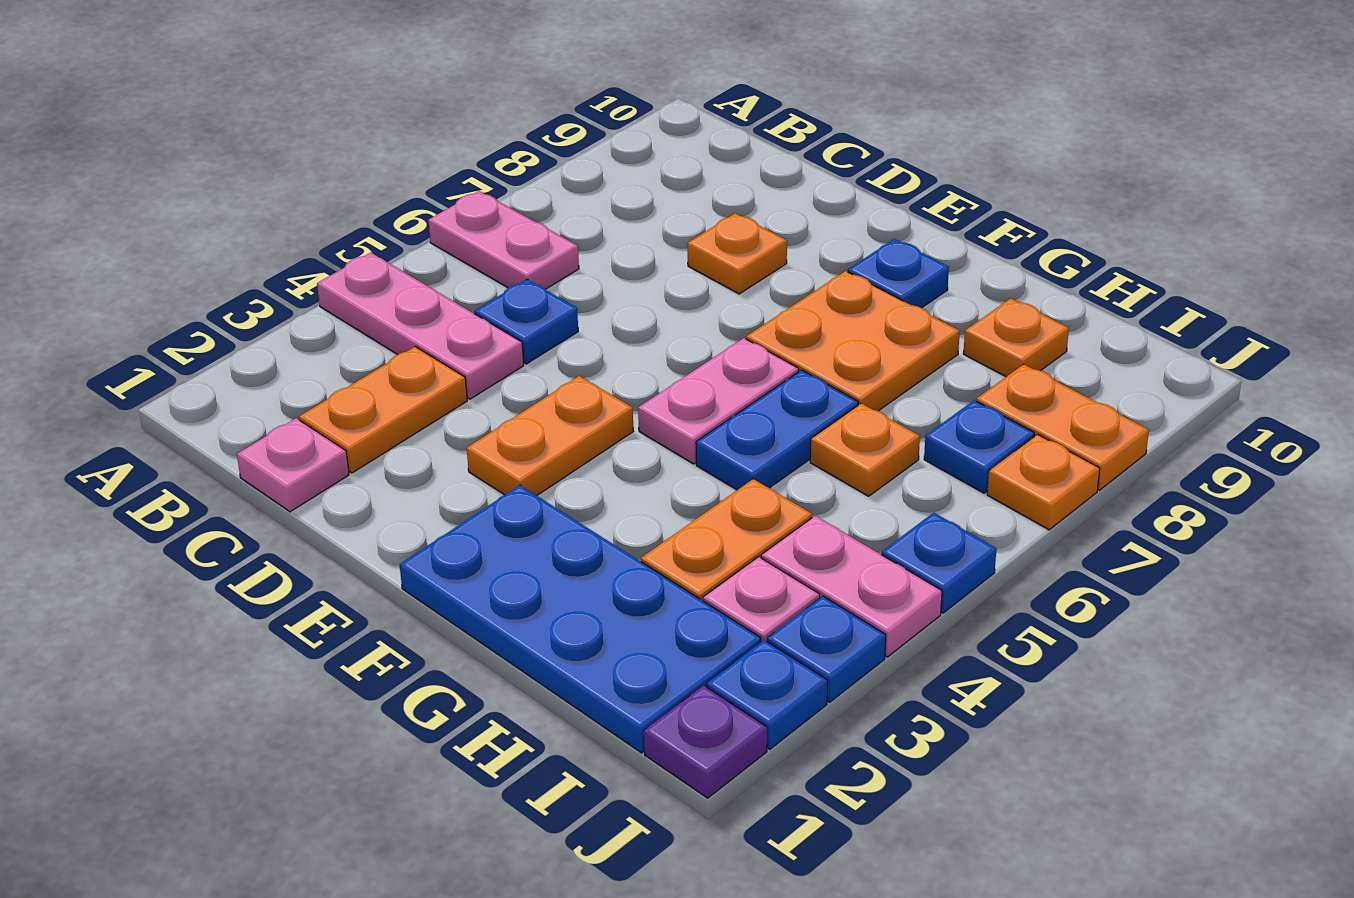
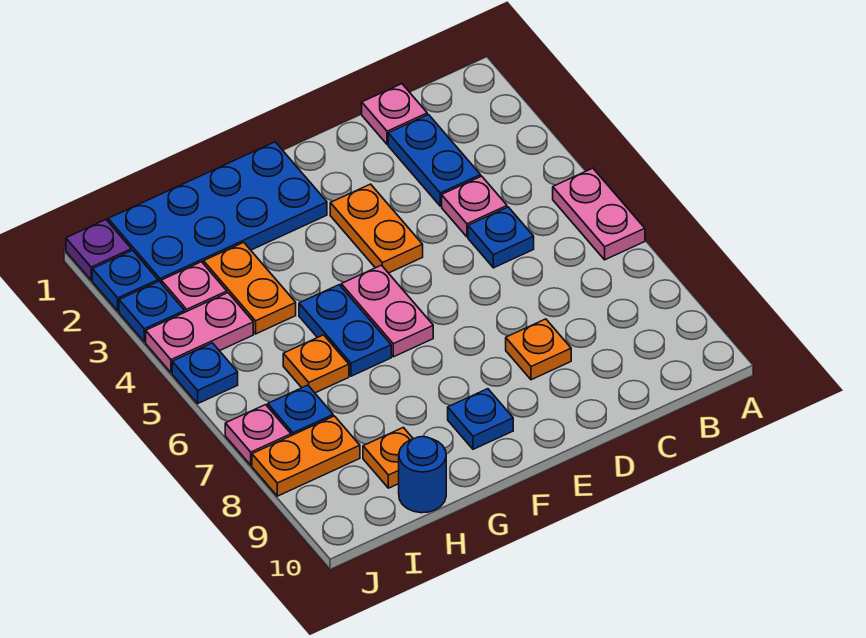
pink plate A4:C4 level 1 -> pink plate C4 level 1
pink plate A6:B6 level 1 -> pink plate A5:A6 level 1
orange plate C2:C3 level 1 -> blue plate C2:C3 level 1
orange plate F7:G8 level 1 -> none
none -> blue round brick H10 level 1
orange plate J7 level 1 -> pink plate J7 level 1

